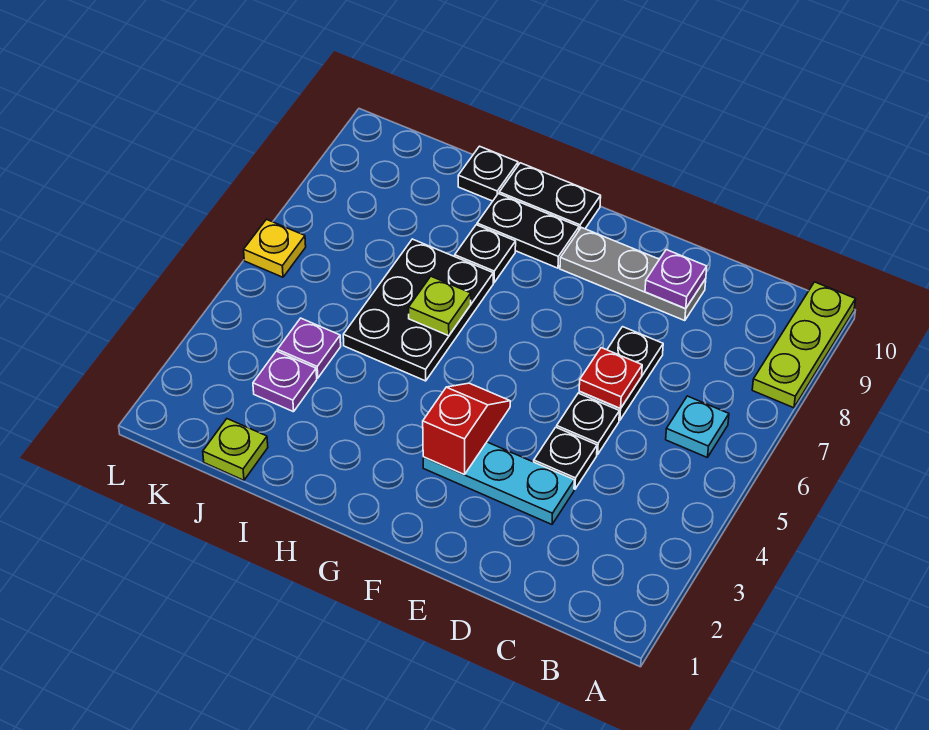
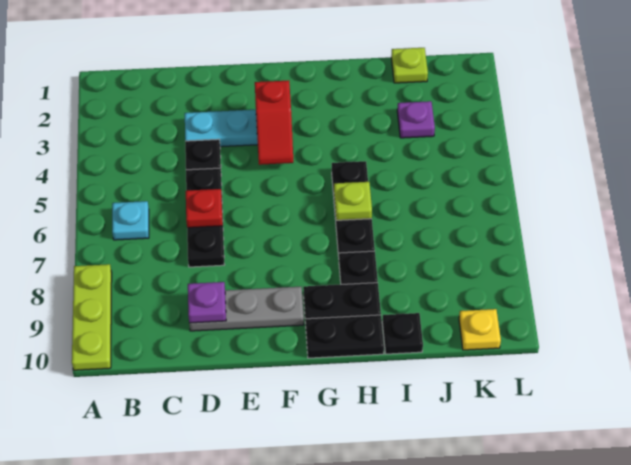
black plate H5:I7 level 1 -> black plate H5:H7 level 1
purple plate J4 level 1 -> none
yellow plate L6 level 1 -> yellow plate K10 level 1

